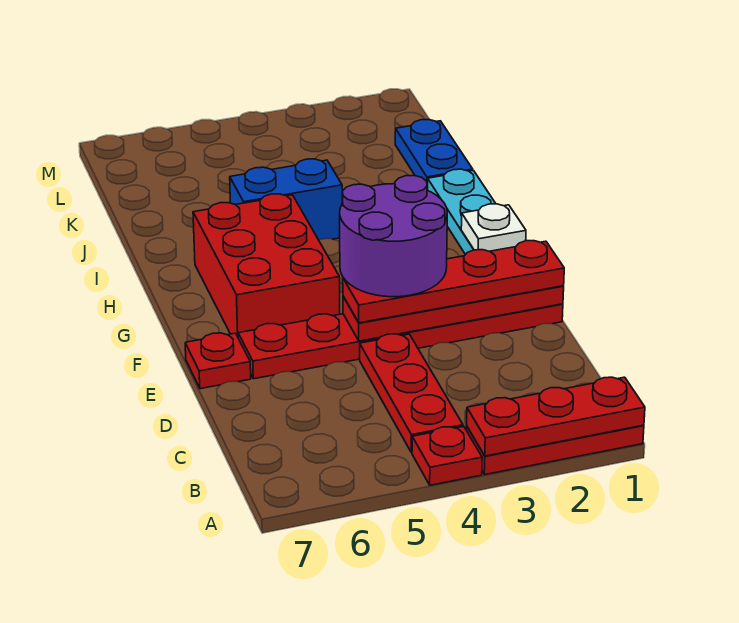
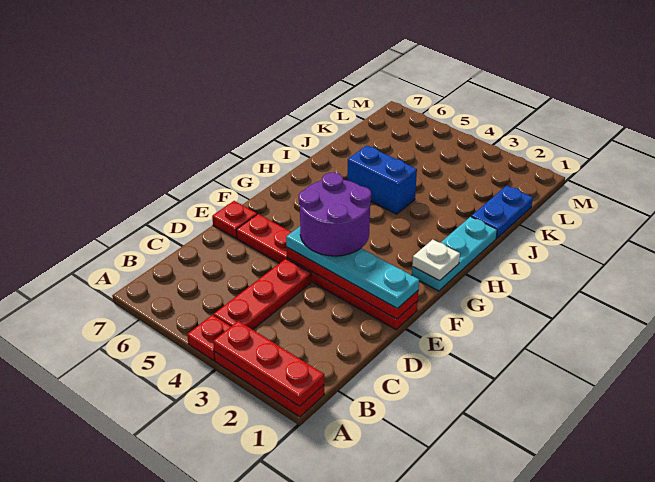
red plate E1:E4 level 3 -> cyan plate E1:E4 level 3
red brick F5:H6 level 1 -> none

